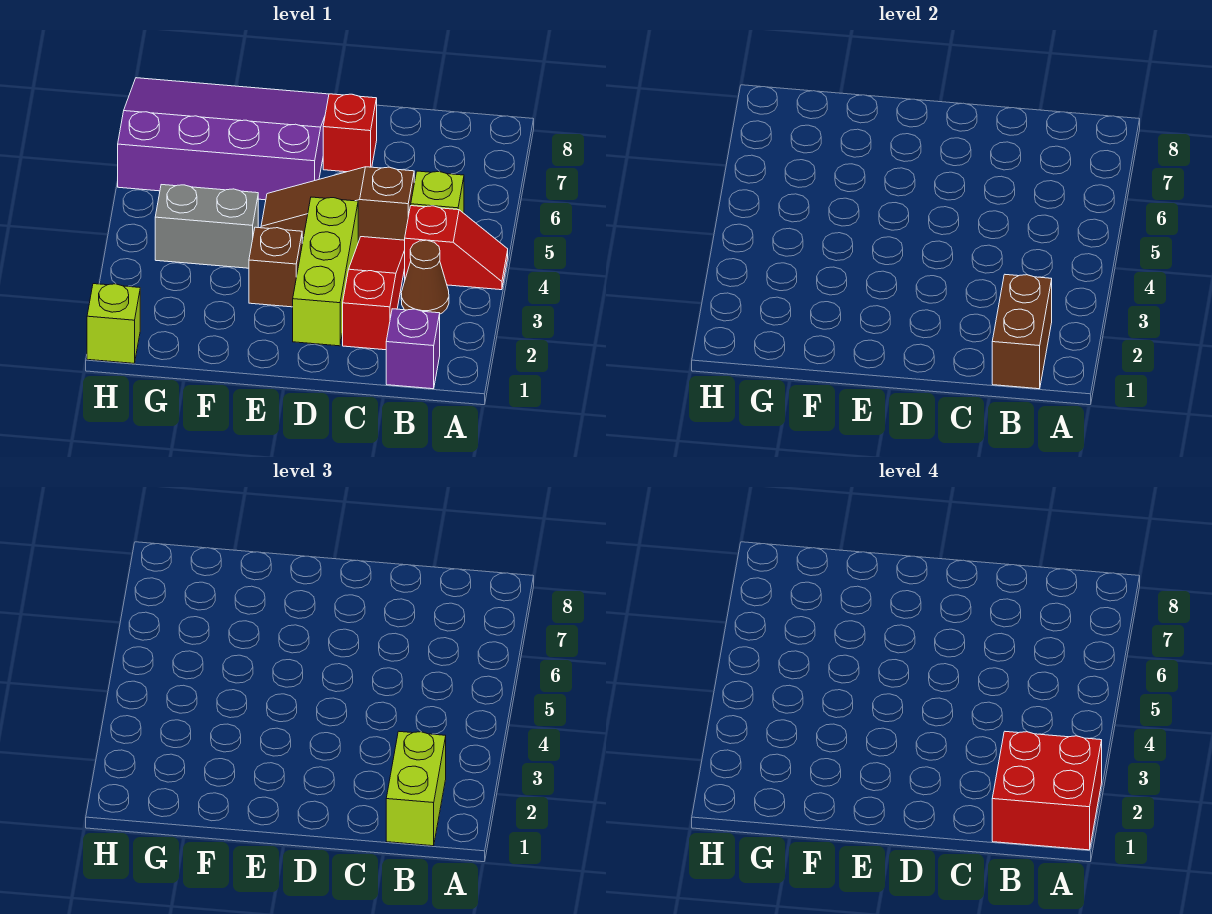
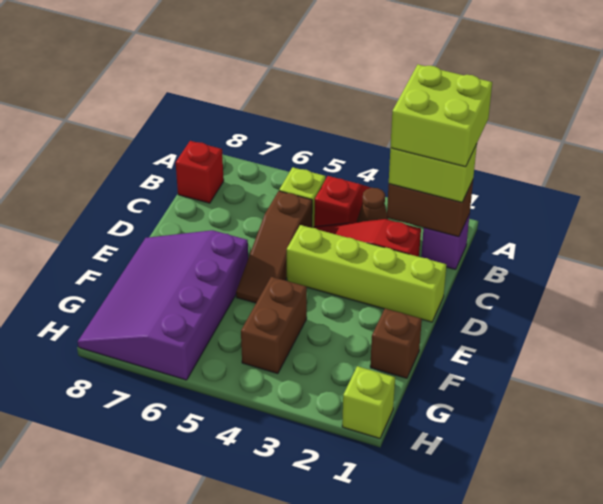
red brick A1:B2 level 4 -> lime brick A1:B2 level 4
lime brick D2:D4 level 1 -> lime brick D1:D4 level 1
red brick D7 level 1 -> red brick B8 level 1
brown brick E3 level 1 -> brown brick F1 level 1
grey brick F4:G4 level 1 -> brown brick F4:G4 level 1

